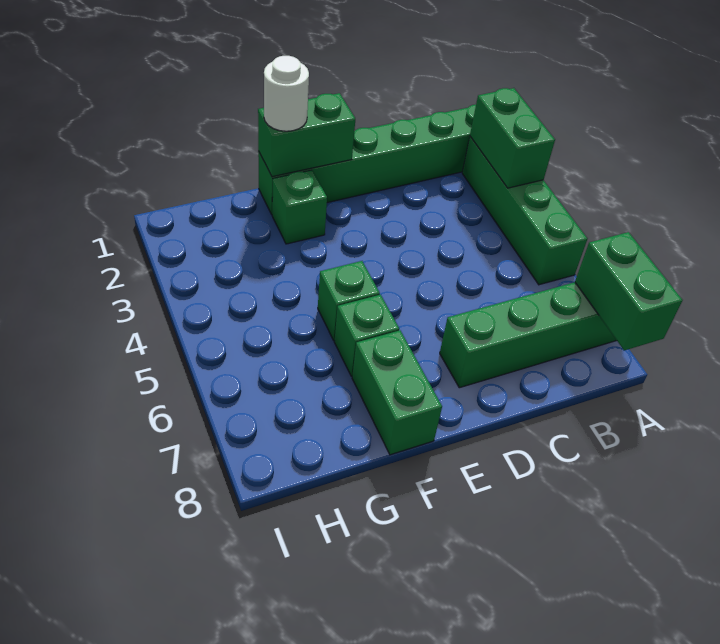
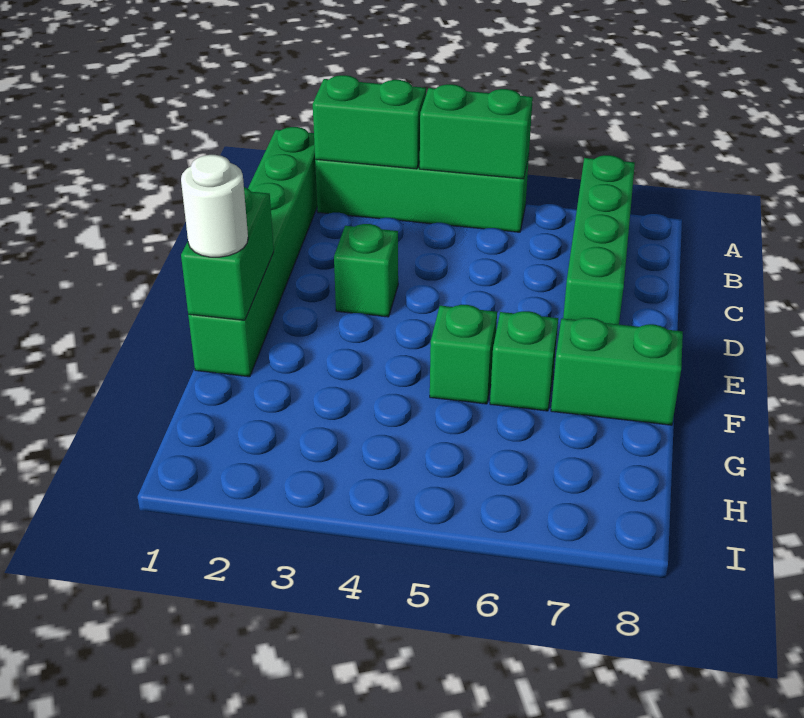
green brick A7:A8 level 2 -> green brick A4:A5 level 2
green brick F2 level 1 -> green brick D3 level 1

